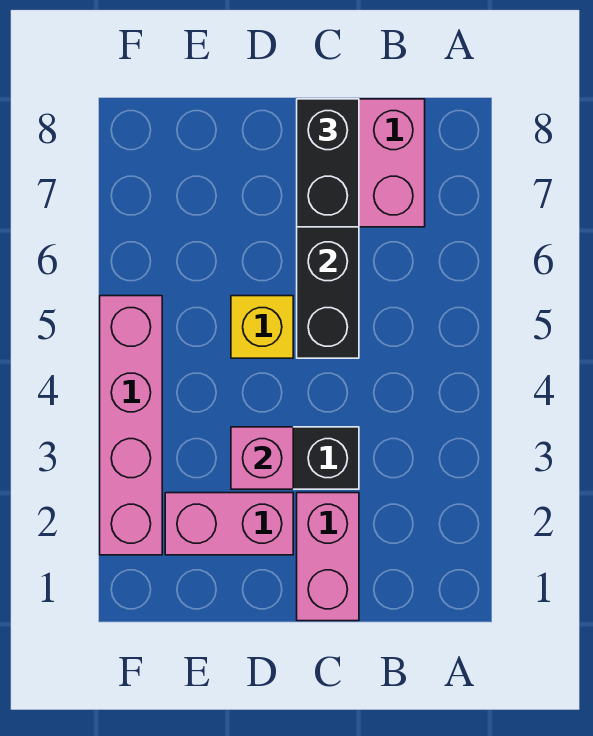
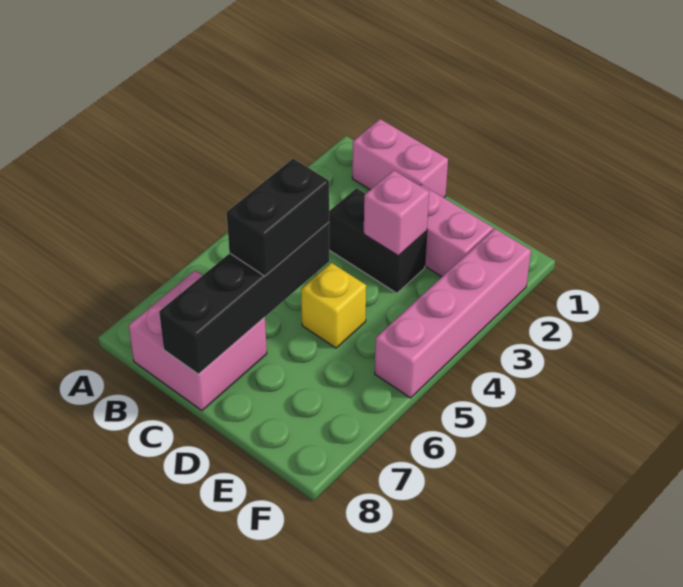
pink brick C1:C2 level 1 -> pink brick B1:C1 level 1
black brick C7:C8 level 3 -> black brick C5:C6 level 3

